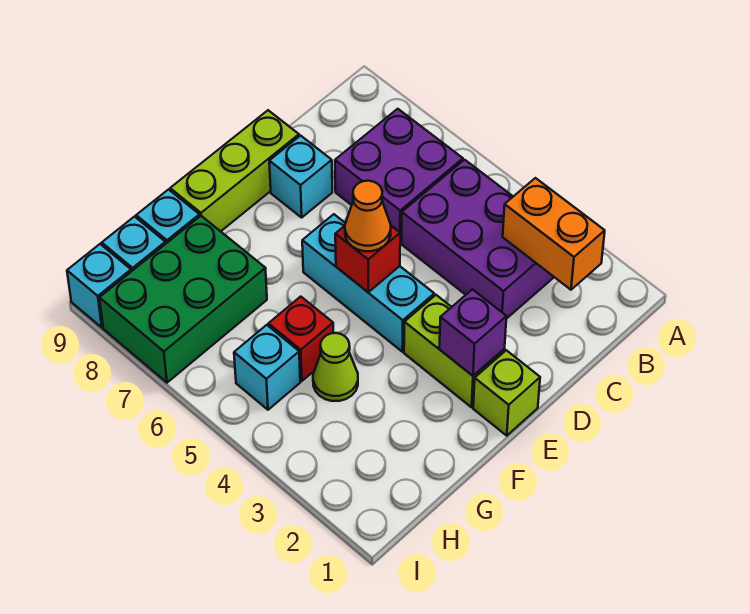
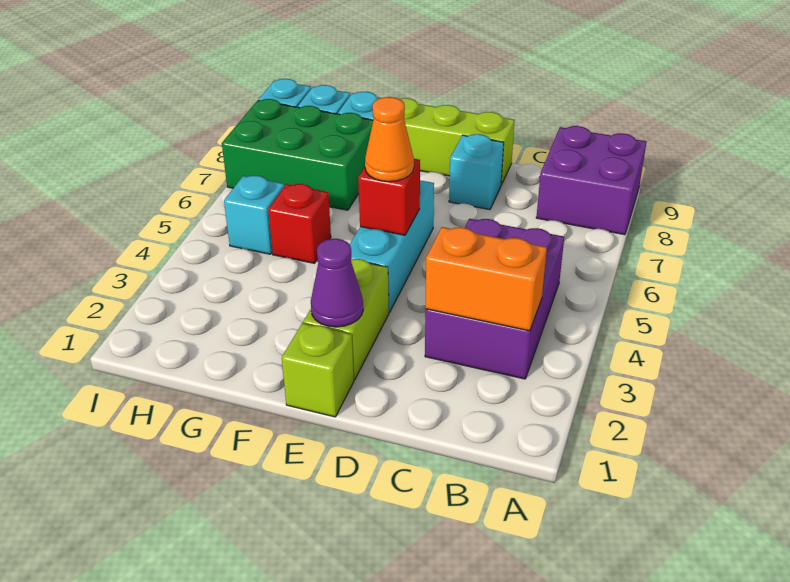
orange brick B2:B3 level 2 -> orange brick B3:C3 level 2
purple brick B6:C7 level 1 -> purple brick A8:B9 level 1
purple brick E2 level 2 -> purple cone E2 level 2
lime cone G4 level 1 -> none

